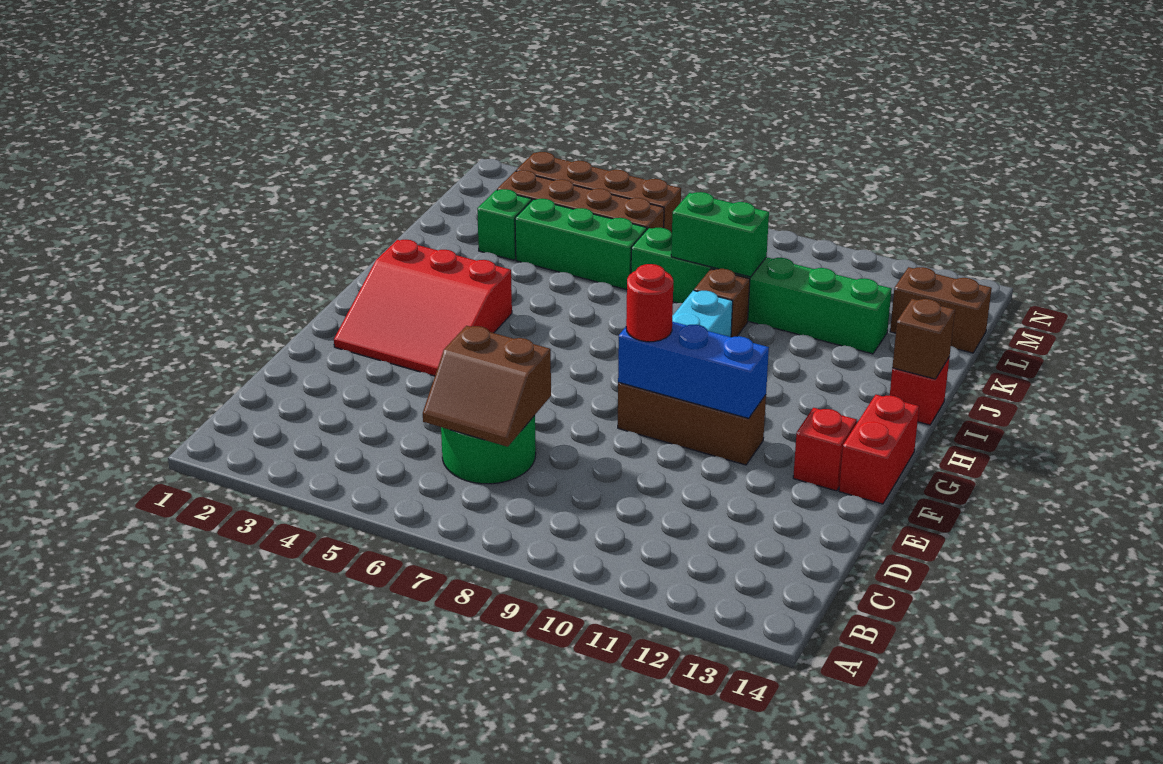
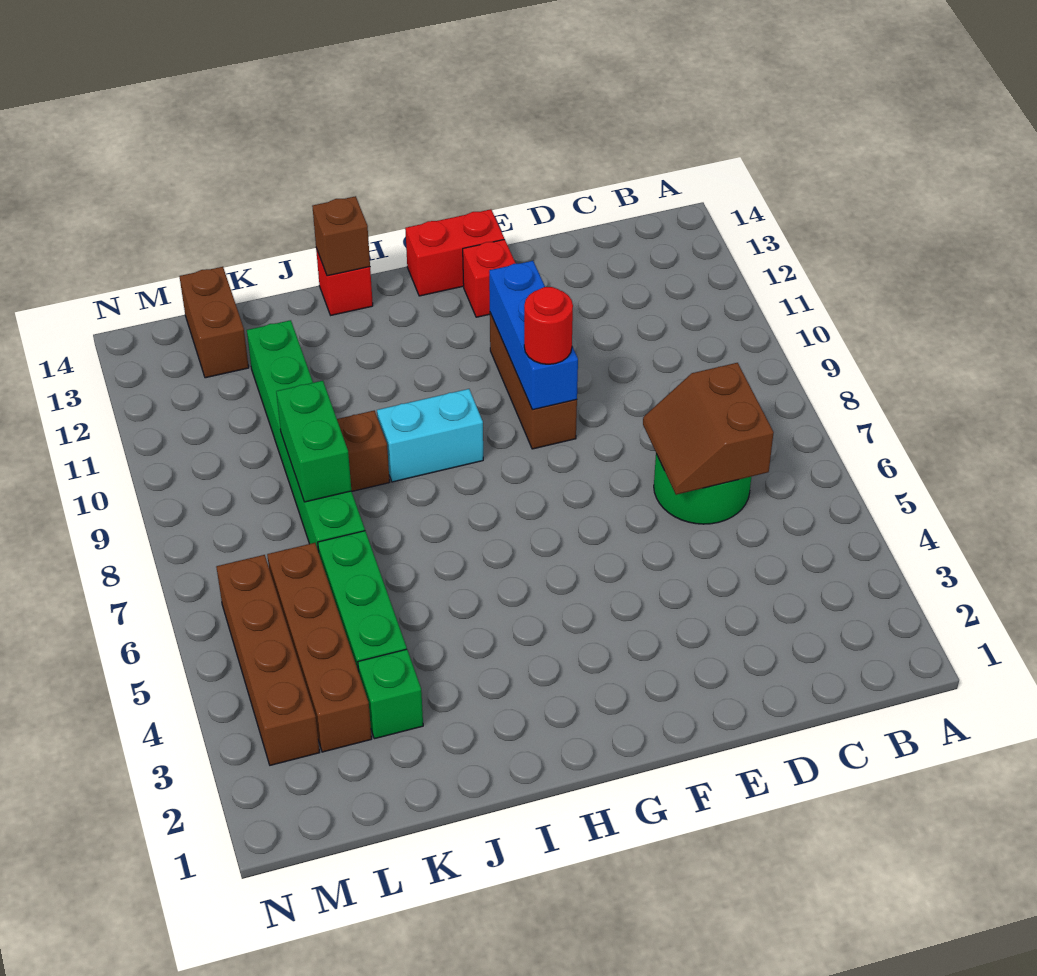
brown slope C6:D7 level 2 top D -> brown slope C6:D7 level 2 top C
red slope F2:H4 level 1 top H -> none

